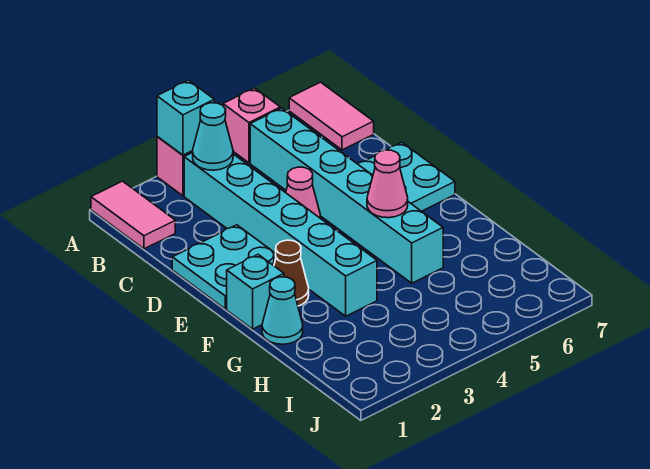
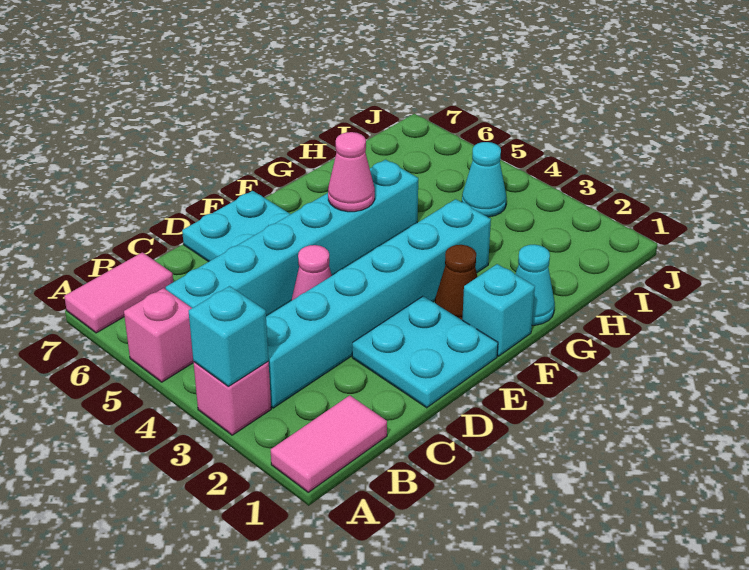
cyan cone B3 level 2 -> cyan cone I4 level 1

